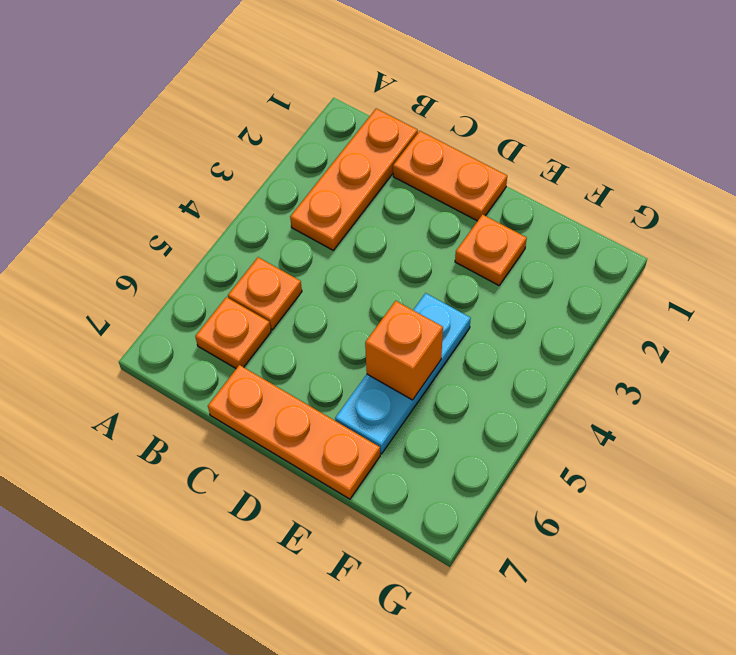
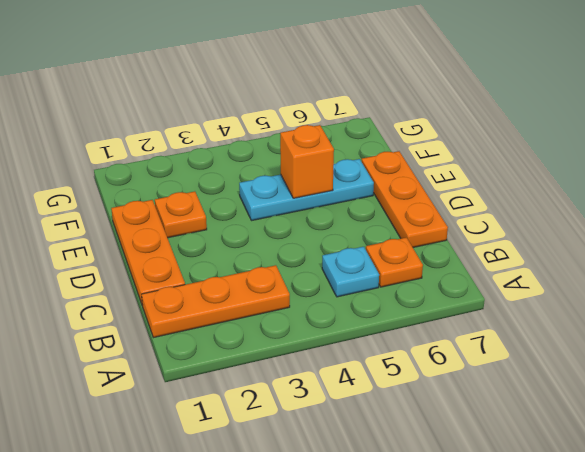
orange plate B5 level 1 -> cyan plate B5 level 1
orange plate C1:D1 level 1 -> orange plate C1:E1 level 1

